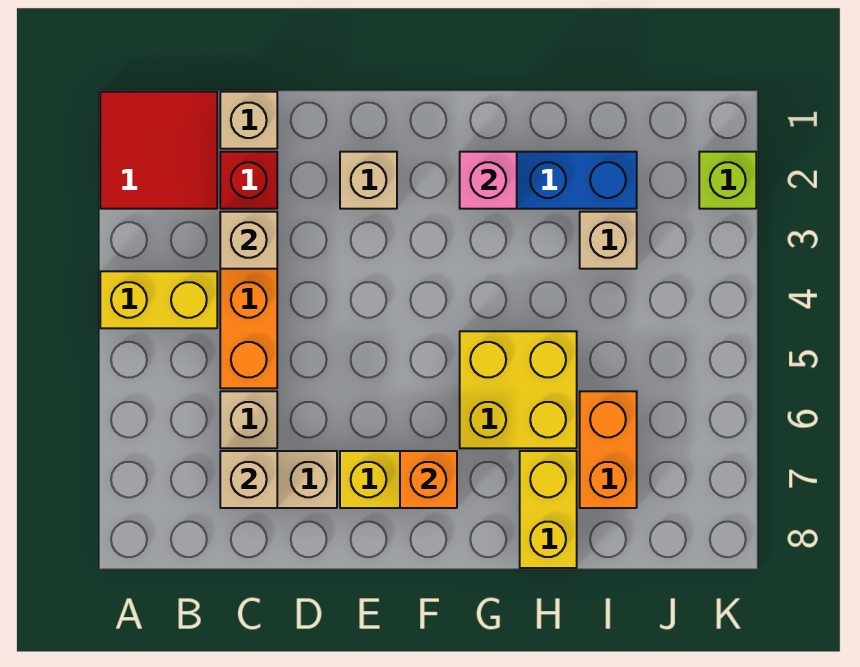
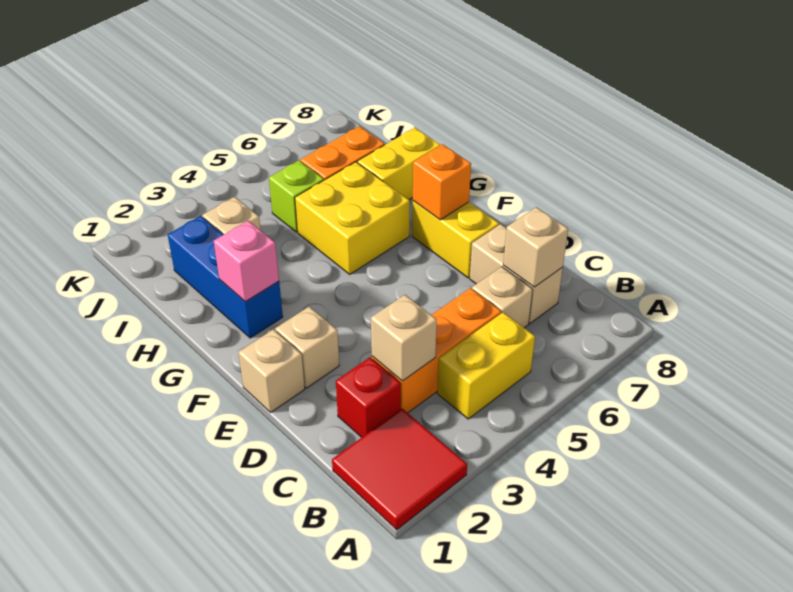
yellow brick A4:B4 level 1 -> yellow brick B4:B5 level 1
tan brick C1 level 1 -> tan brick E1 level 1
lime brick K2 level 1 -> lime brick I5 level 1

